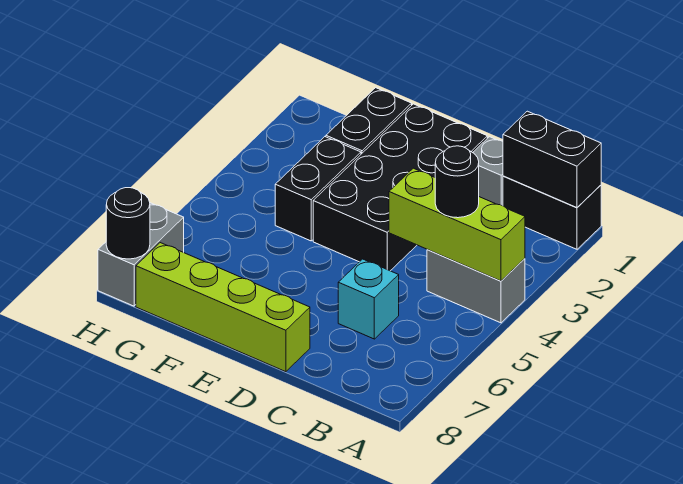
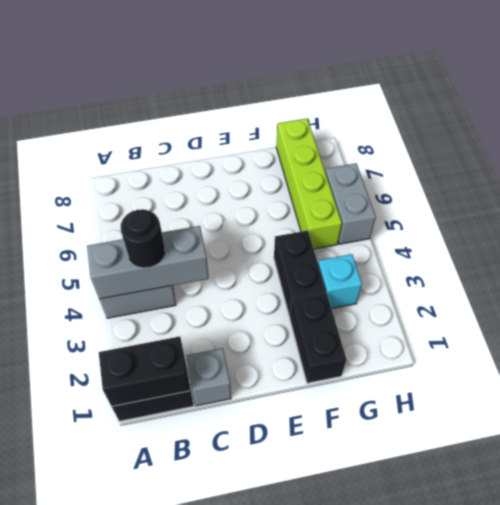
lime brick A4:C4 level 2 -> grey brick A4:C4 level 2
cyan brick C6 level 1 -> cyan brick G3 level 1
black brick D1:E4 level 1 -> none
lime brick D8:G8 level 1 -> lime brick G5:G8 level 1
grey brick H7:H8 level 1 -> grey brick H5:H6 level 1
black round brick H8 level 2 -> none

